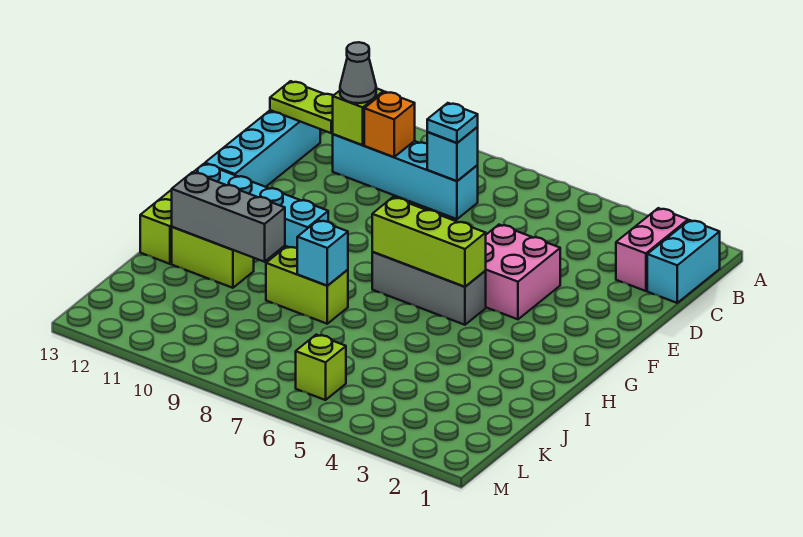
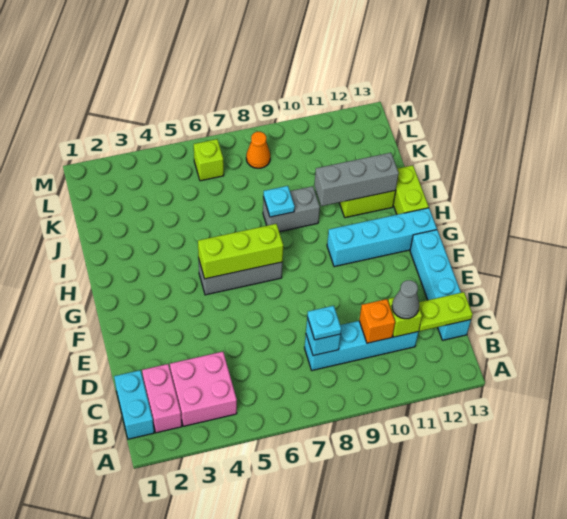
pink brick E4:F5 level 1 -> pink brick B3:C4 level 1
lime brick I8:I9 level 1 -> grey brick I8:I9 level 1
cyan brick I8 level 2 -> cyan plate I8 level 2
none -> orange cone L8 level 1

